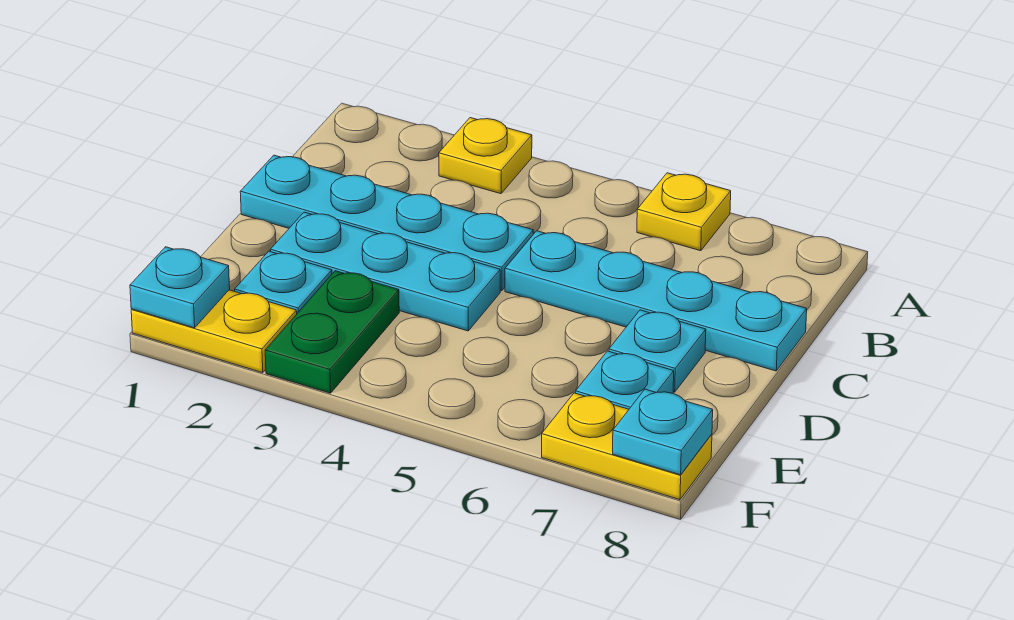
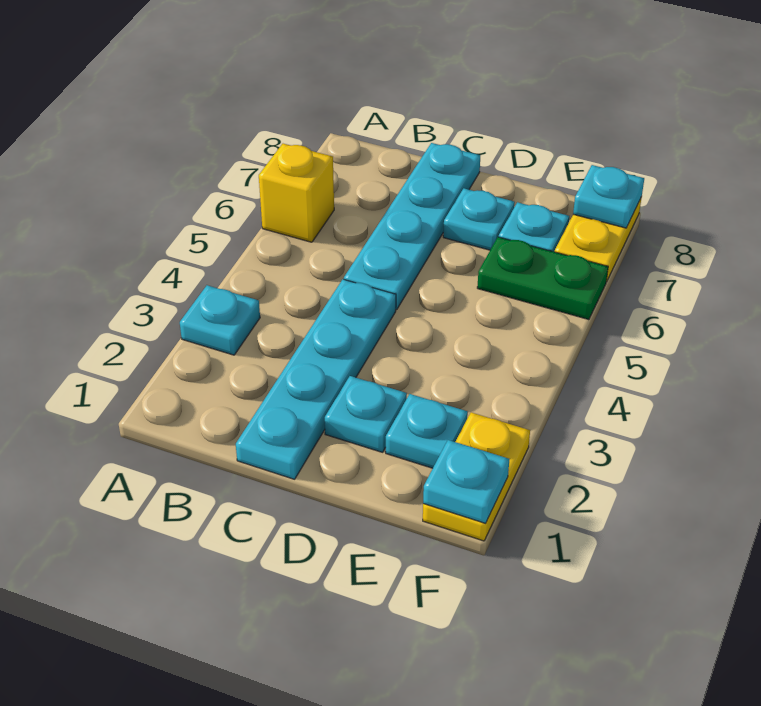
yellow plate A3 level 1 -> cyan plate A3 level 1
yellow plate A6 level 1 -> yellow brick A6 level 1
cyan plate D2:D4 level 1 -> cyan plate D2 level 1
green plate E3:F3 level 1 -> green plate E6:F6 level 1

